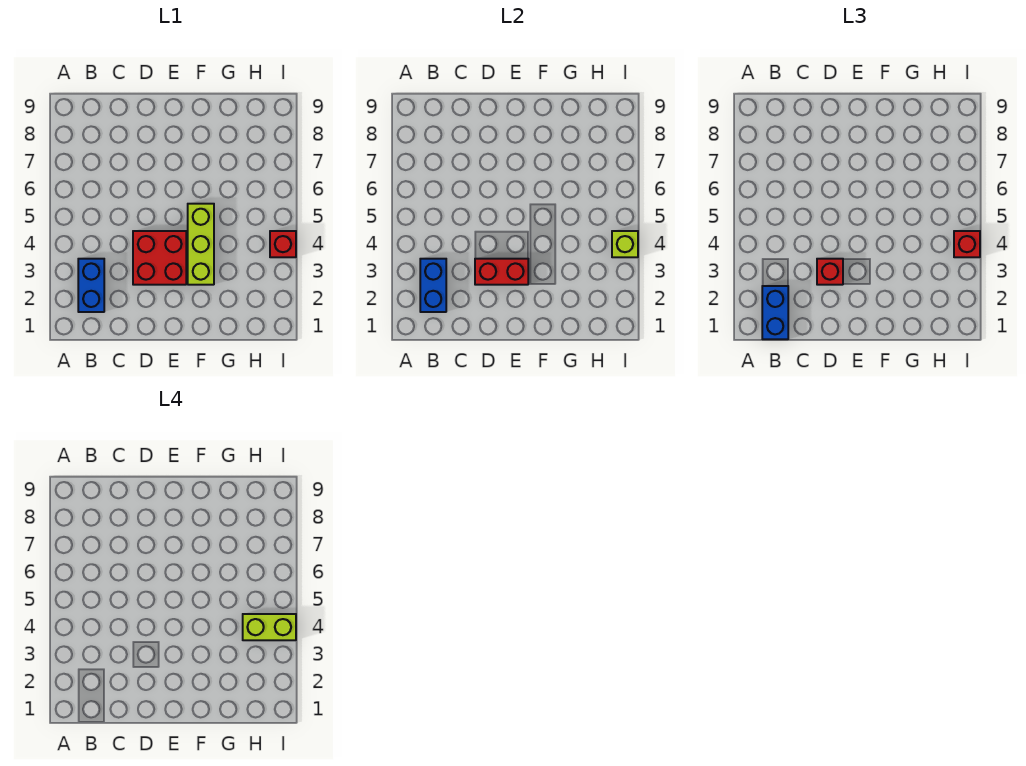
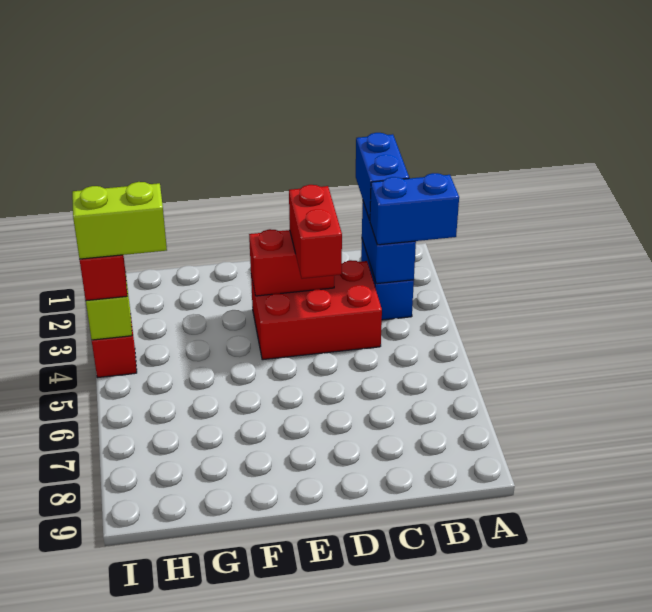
none -> blue brick A3:B3 level 3
red brick D3:E4 level 1 -> red brick C3:E4 level 1
red brick D3 level 3 -> red brick D3:D4 level 3
lime brick F3:F5 level 1 -> none

